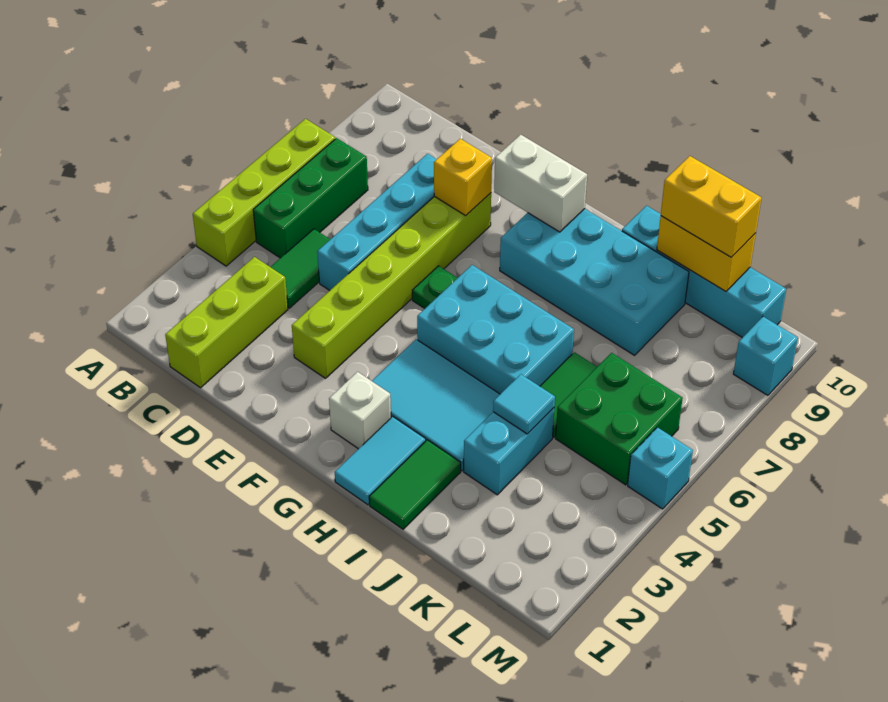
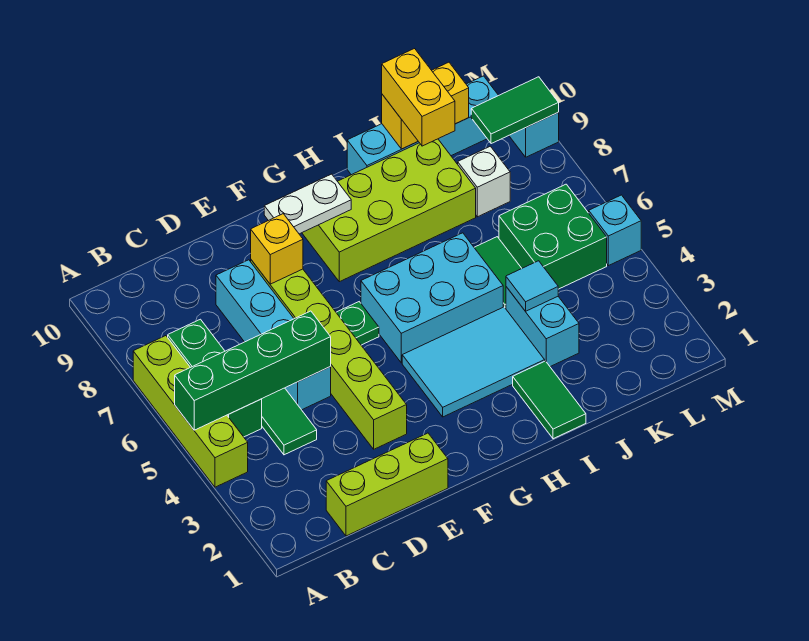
none -> green brick A5:D5 level 2
lime brick C1:C3 level 1 -> lime brick C1:E1 level 1
white brick F9:G9 level 2 -> white plate F9:G9 level 2
white brick G2 level 1 -> white brick K8 level 1
cyan brick G8:J9 level 1 -> lime brick G8:J9 level 1
cyan tile H1:H2 level 1 -> none
yellow brick J10:K10 level 3 -> yellow brick J9:J10 level 3
none -> green tile L9:M9 level 2

